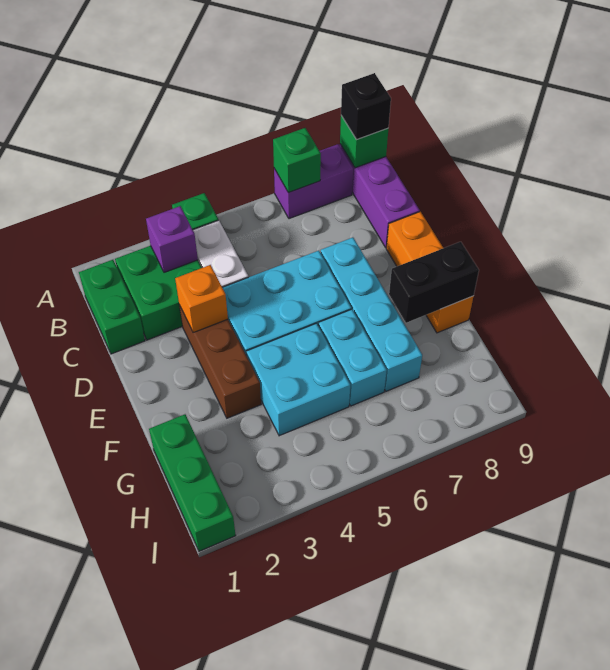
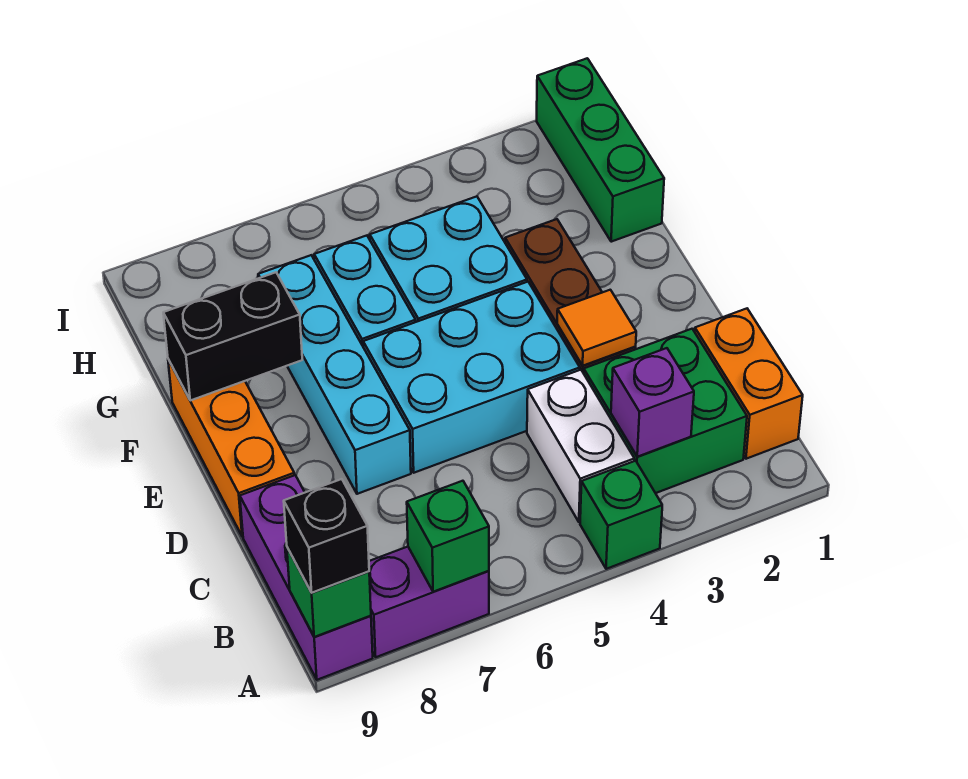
green brick B1:C1 level 1 -> orange brick B1:C1 level 1
orange brick D3 level 2 -> orange tile D3 level 2

